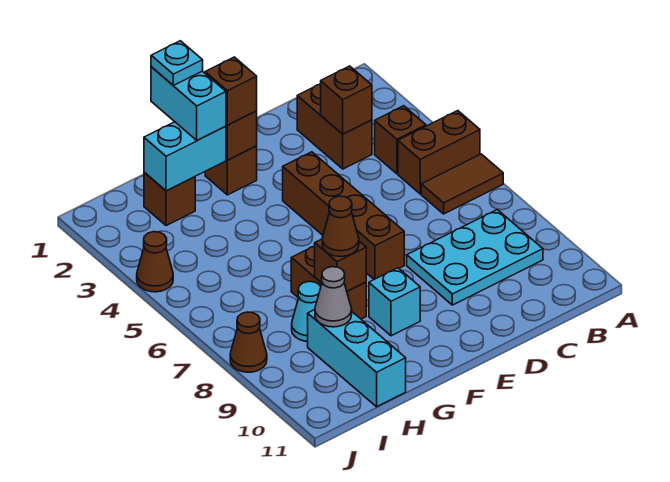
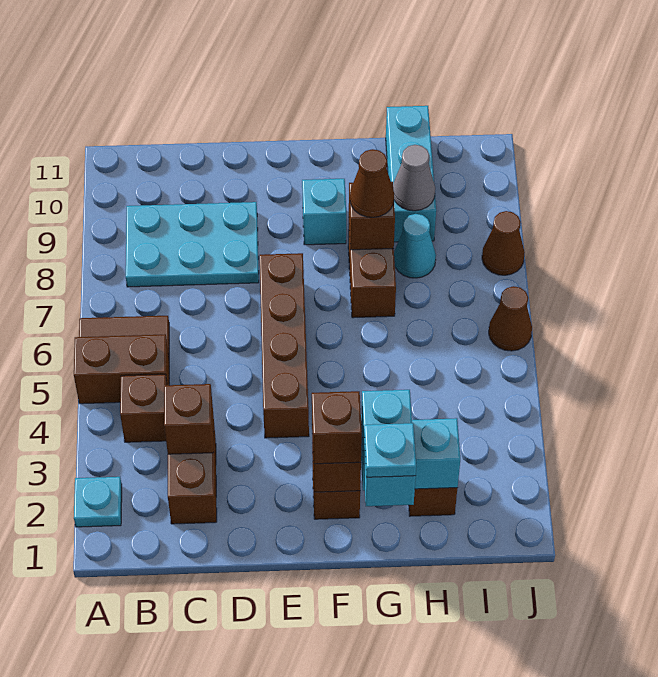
none -> cyan plate A2 level 1
brown cone J4 level 1 -> brown cone J6 level 1

